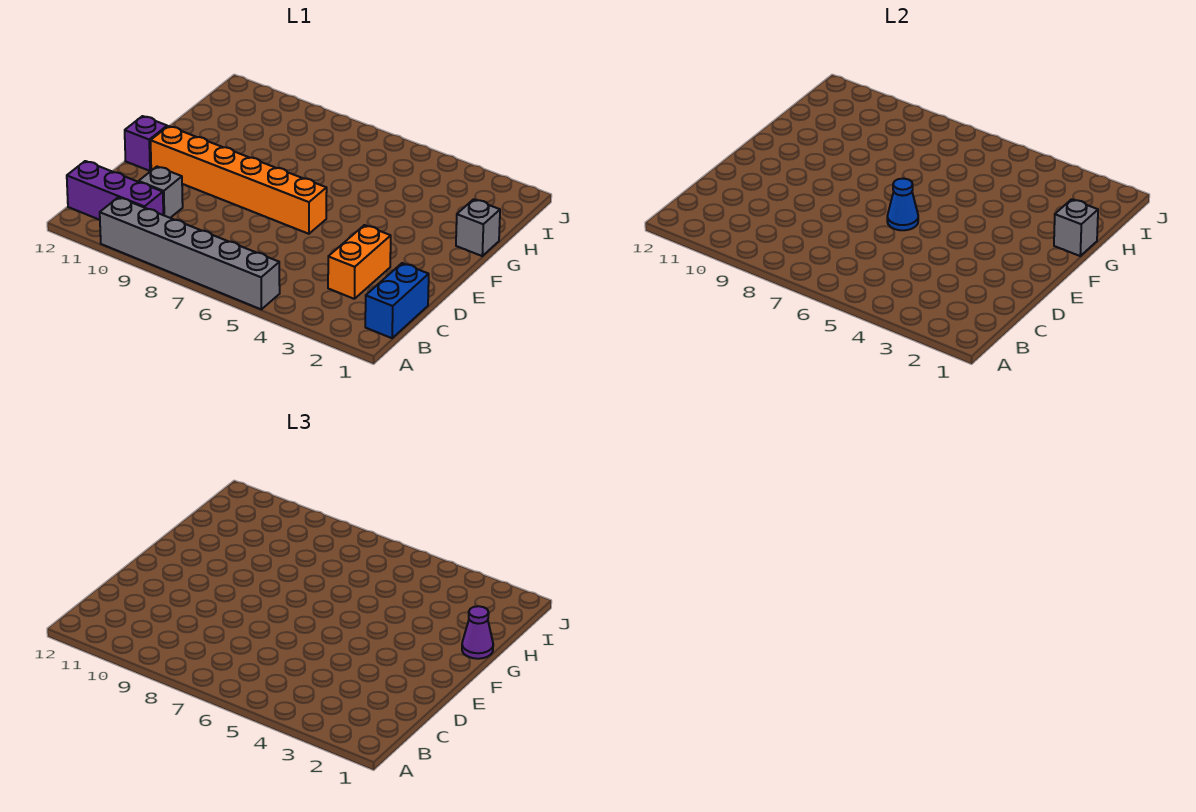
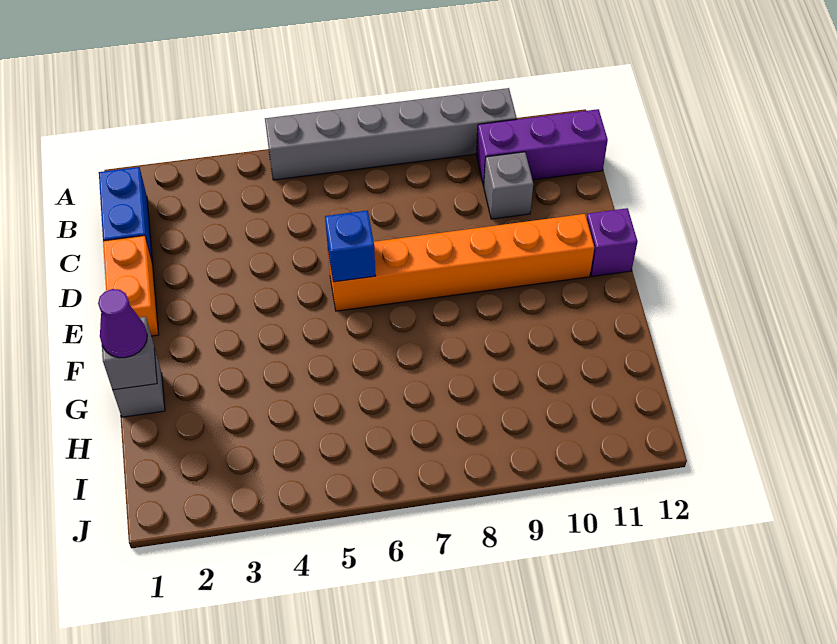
orange brick C3:D3 level 1 -> orange brick D1:E1 level 1
blue cone E6 level 2 -> blue brick E6 level 2

